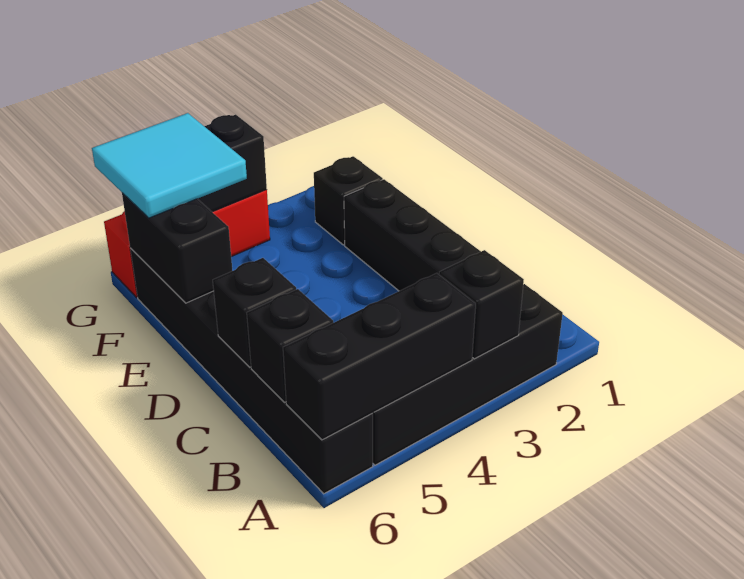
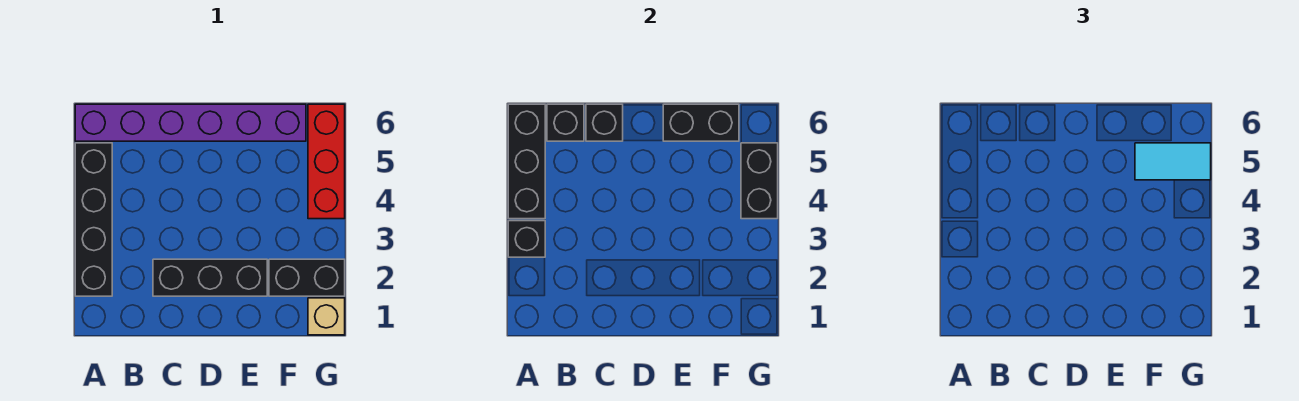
black brick A6:F6 level 1 -> purple brick A6:F6 level 1
black brick F2 level 1 -> black brick F2:G2 level 1
cyan tile F5:G6 level 3 -> cyan tile F5:G5 level 3
none -> tan brick G1 level 1

